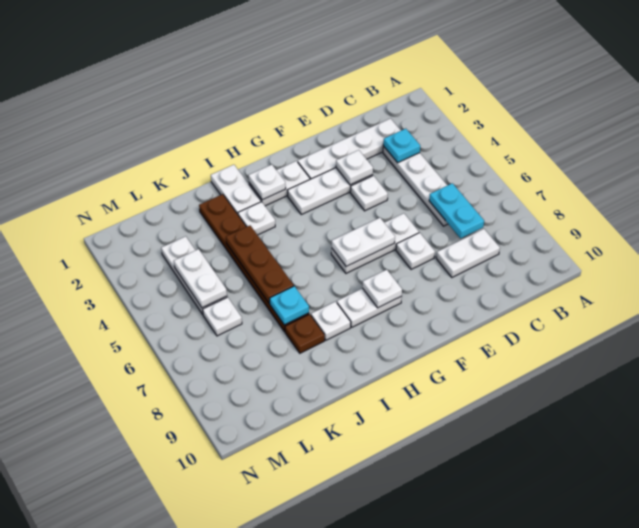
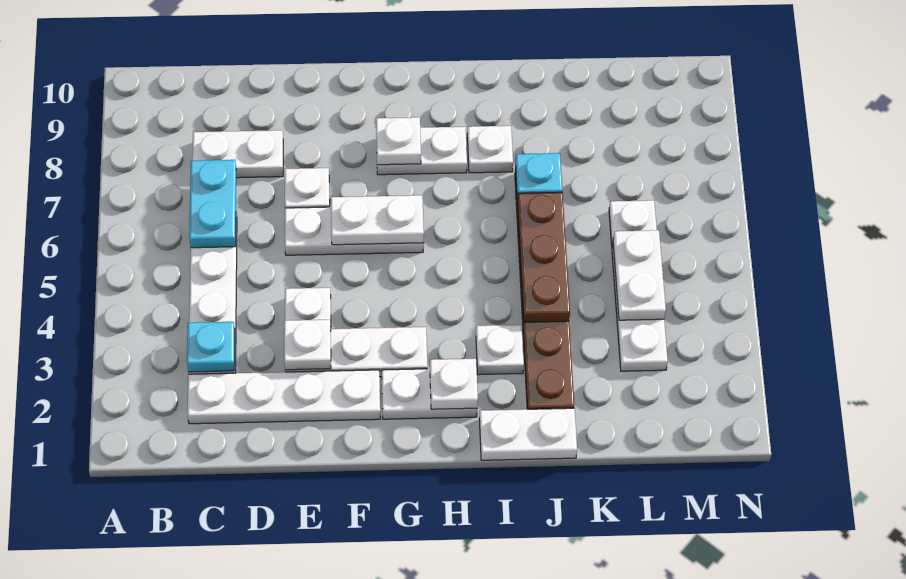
white plate I1:I2 level 1 -> white plate I1:J1 level 1
brown plate J8 level 1 -> none

